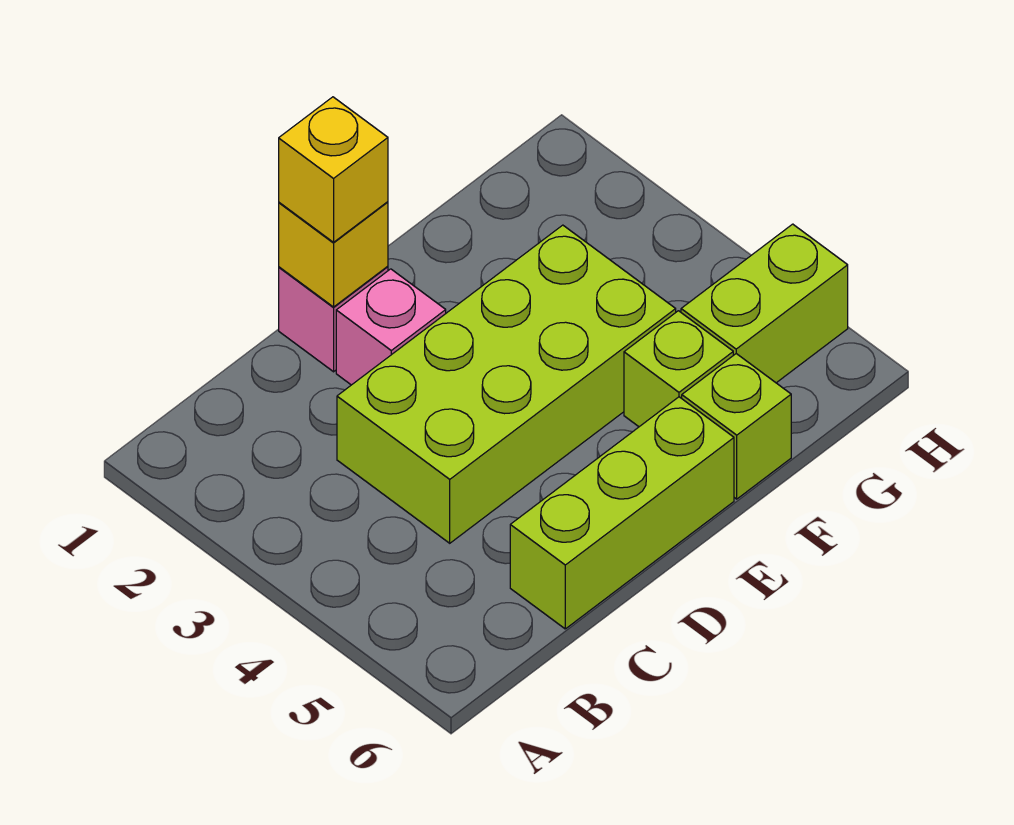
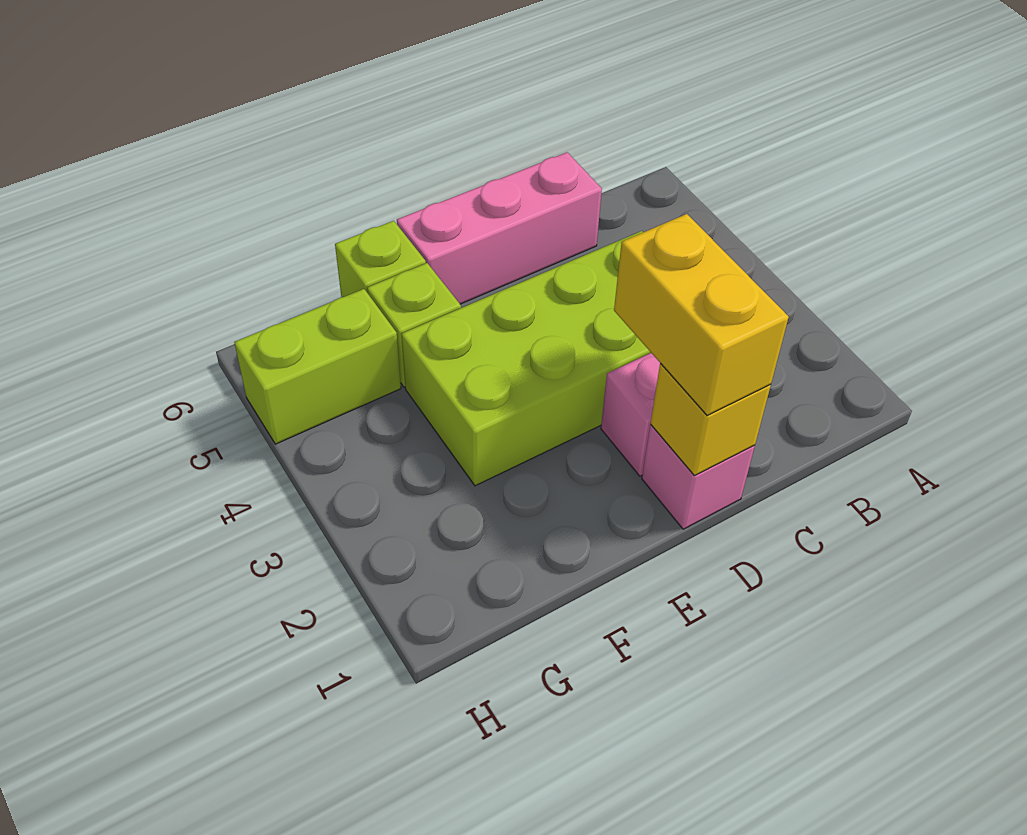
lime brick C6:E6 level 1 -> pink brick C6:E6 level 1
yellow brick D1 level 3 -> yellow brick D1:D2 level 3

